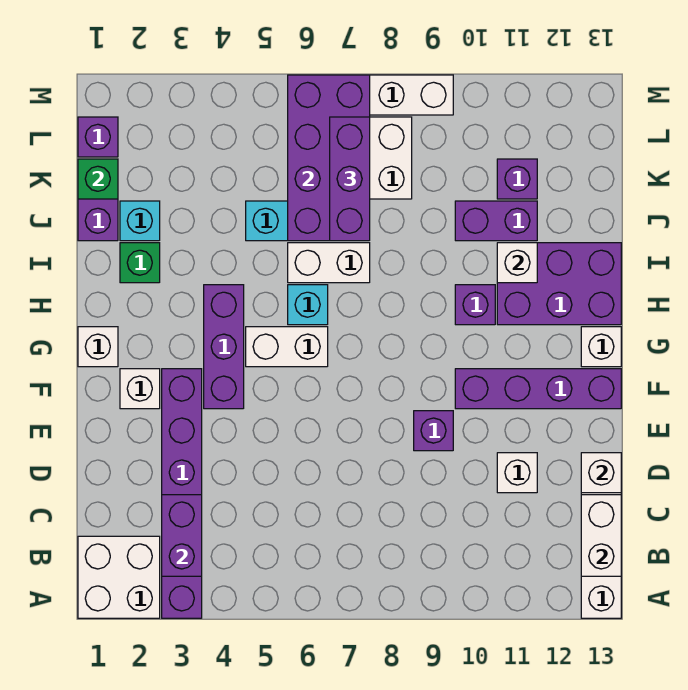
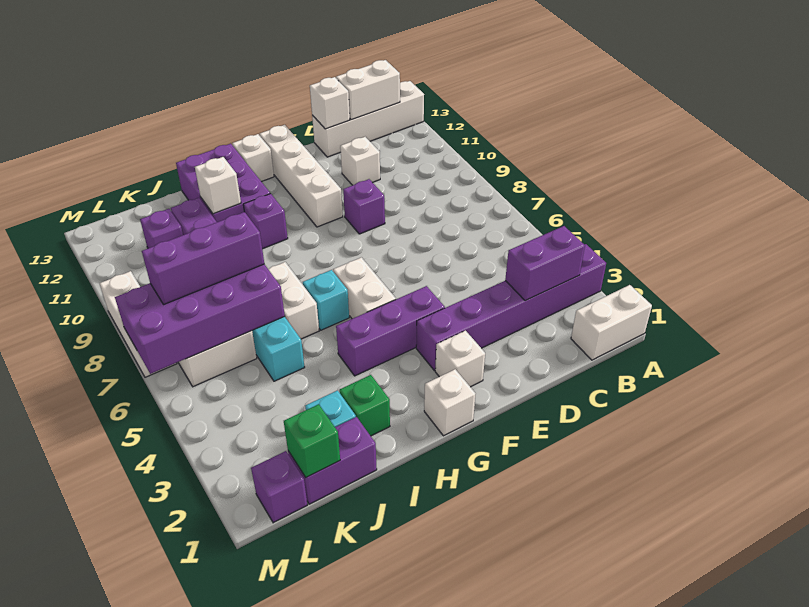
white brick A1:B2 level 1 -> white brick A1:B1 level 1
purple brick F10:F13 level 1 -> white brick F10:F13 level 1

